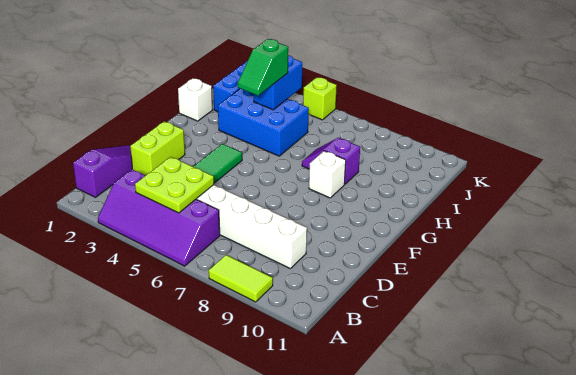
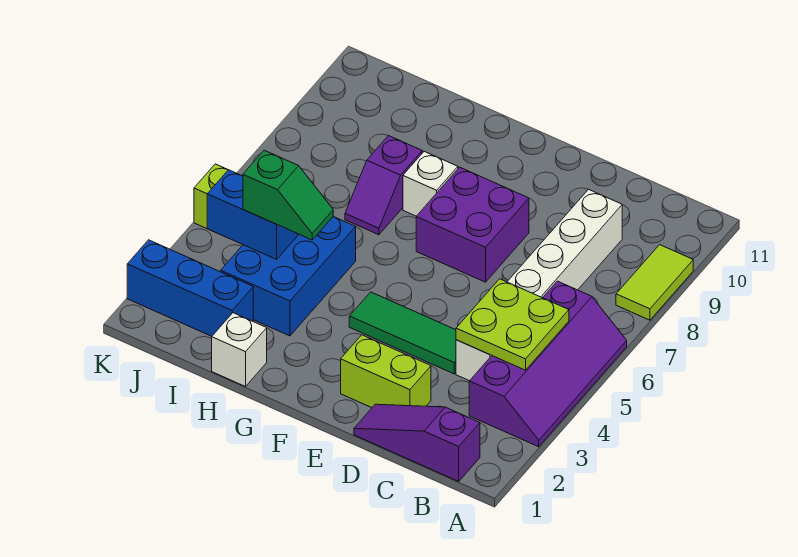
none -> purple brick E7:F8 level 1

